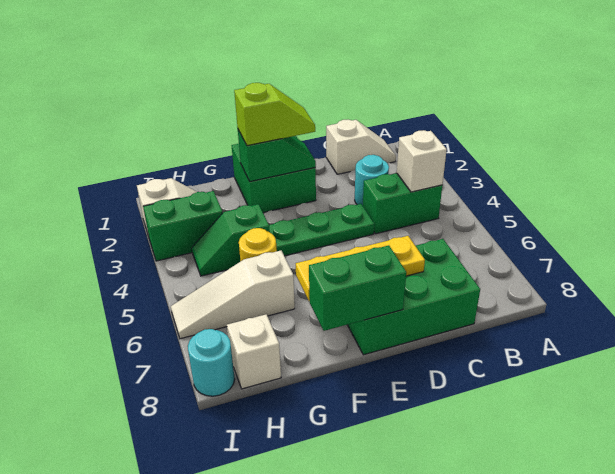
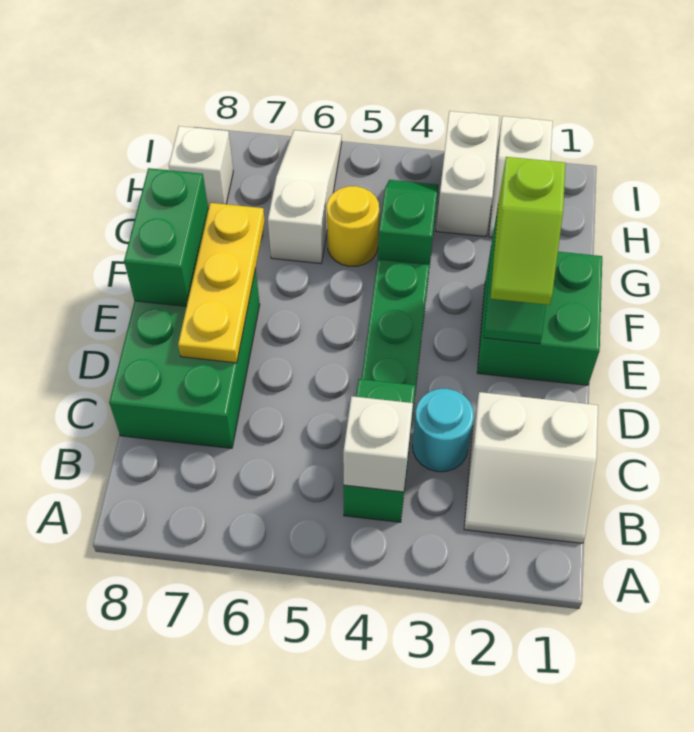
white slope B1:C1 level 1 top C -> white slope B1:C2 level 1 top C
green brick H3:I3 level 1 -> white brick H3:I3 level 1
cyan round brick I8 level 1 -> none

